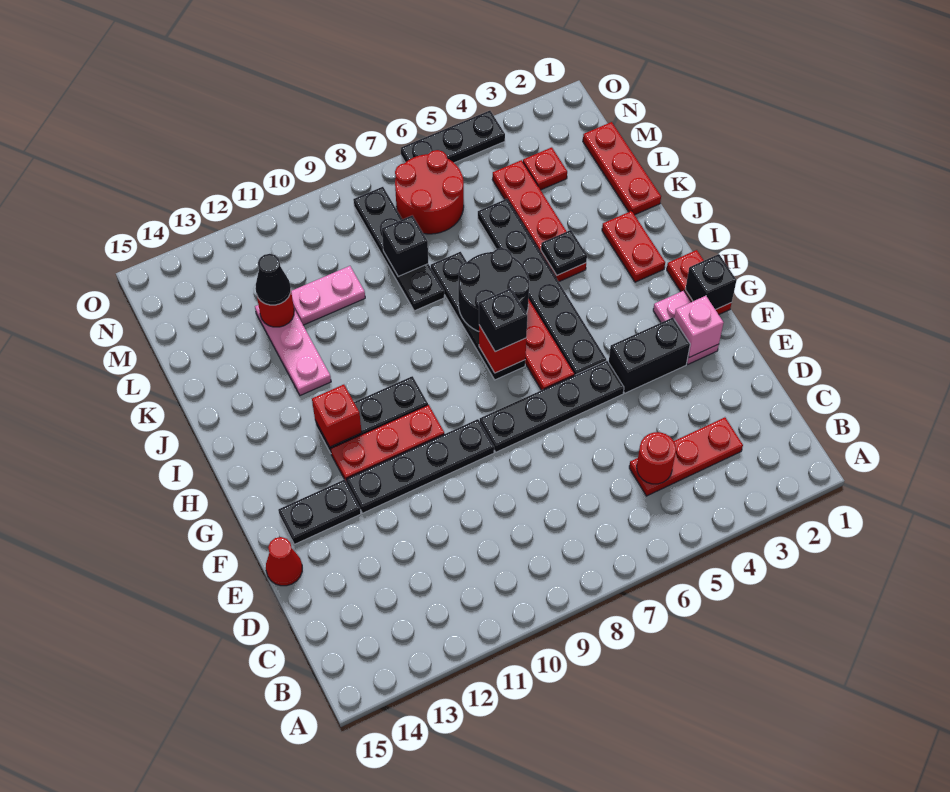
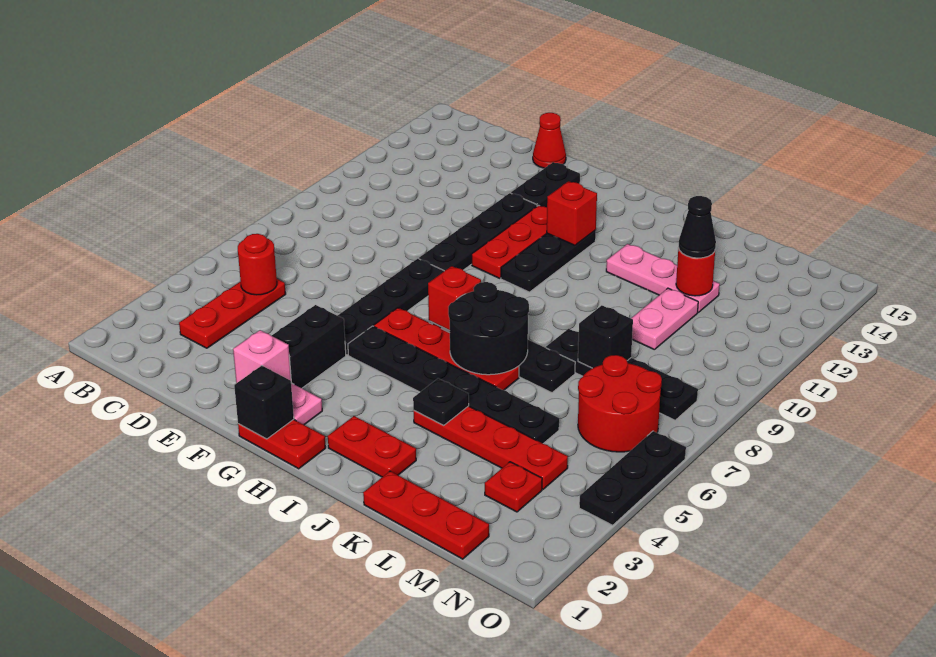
black brick H7 level 3 -> none

